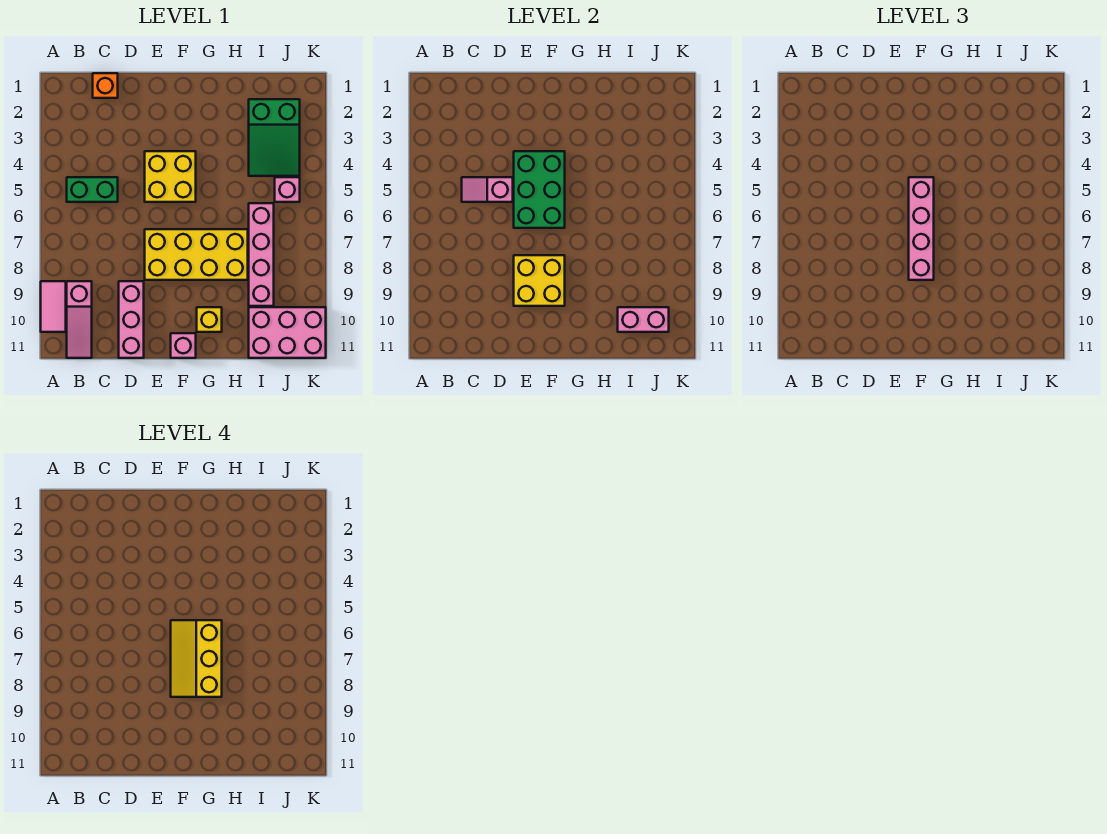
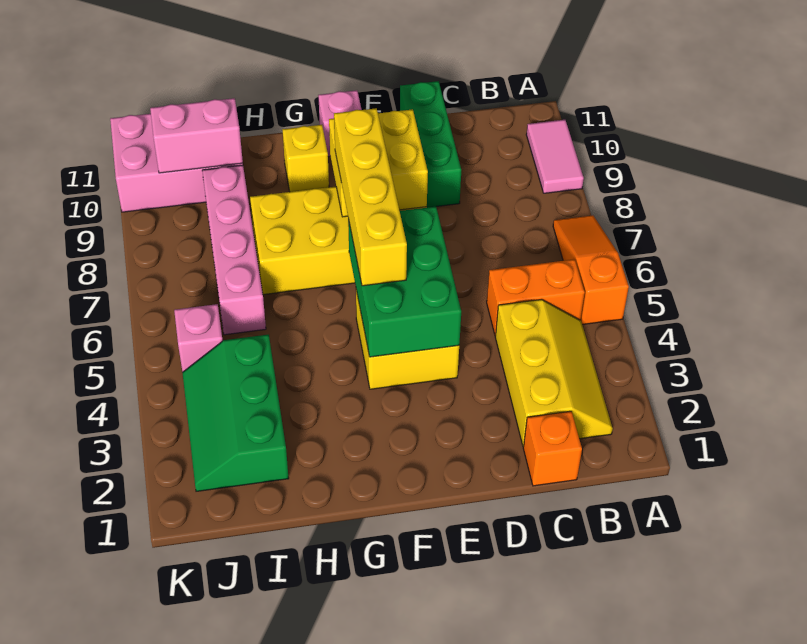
none -> orange slope A5:A7 level 1 top 5
green brick B5:C5 level 1 -> orange brick B5:C5 level 1
pink slope B9:B11 level 1 top 9 -> none
pink slope C5:D5 level 2 top D -> none
pink brick D9:D11 level 1 -> green brick D9:D11 level 1
pink brick F5:F8 level 3 -> yellow brick F5:F8 level 3
yellow slope F6:G8 level 4 top G -> yellow slope B2:C4 level 1 top C
green slope I2:J4 level 1 top 2 -> green slope I2:J4 level 1 top I

